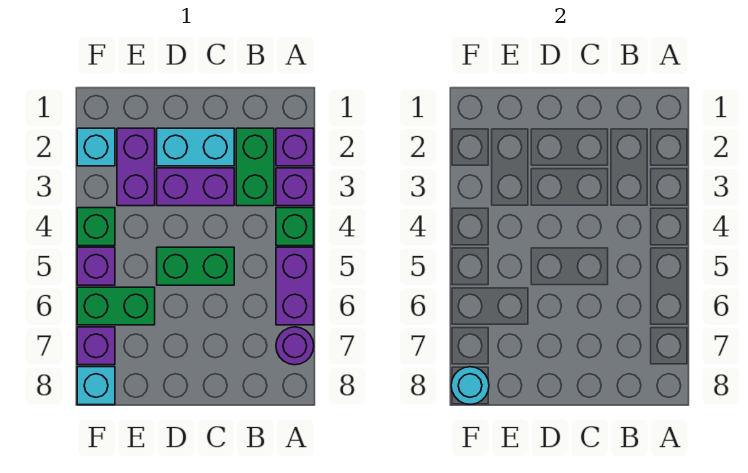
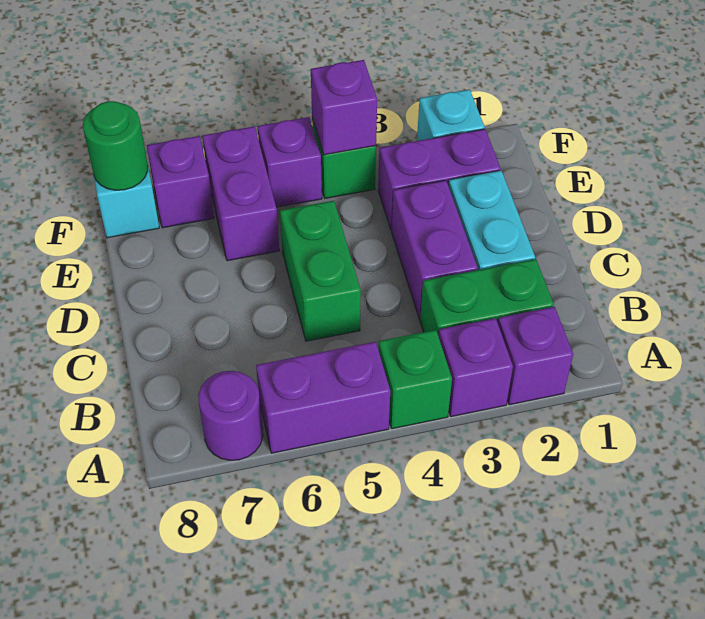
green brick E6:F6 level 1 -> purple brick E6:F6 level 1
none -> purple brick F4 level 2
cyan round brick F8 level 2 -> green round brick F8 level 2

